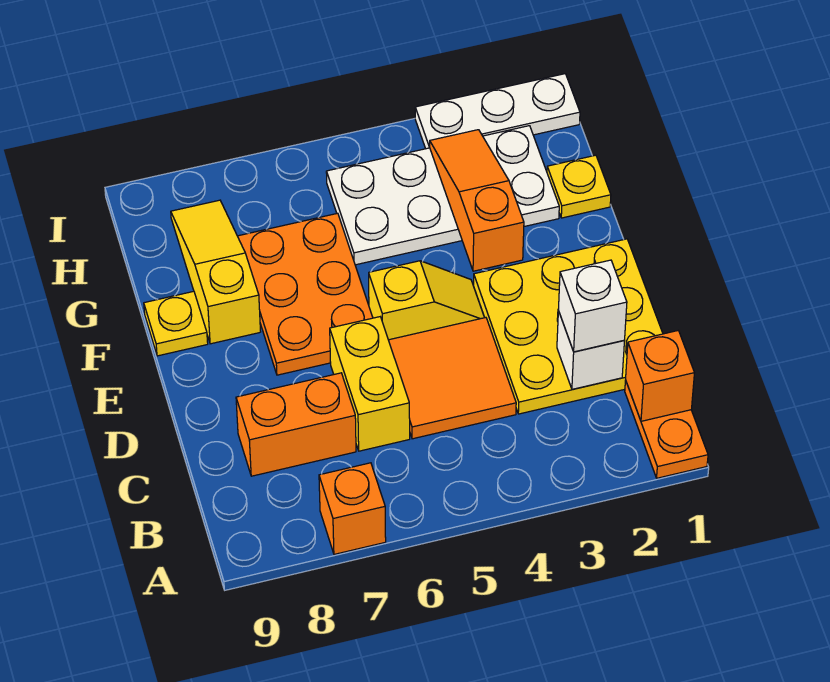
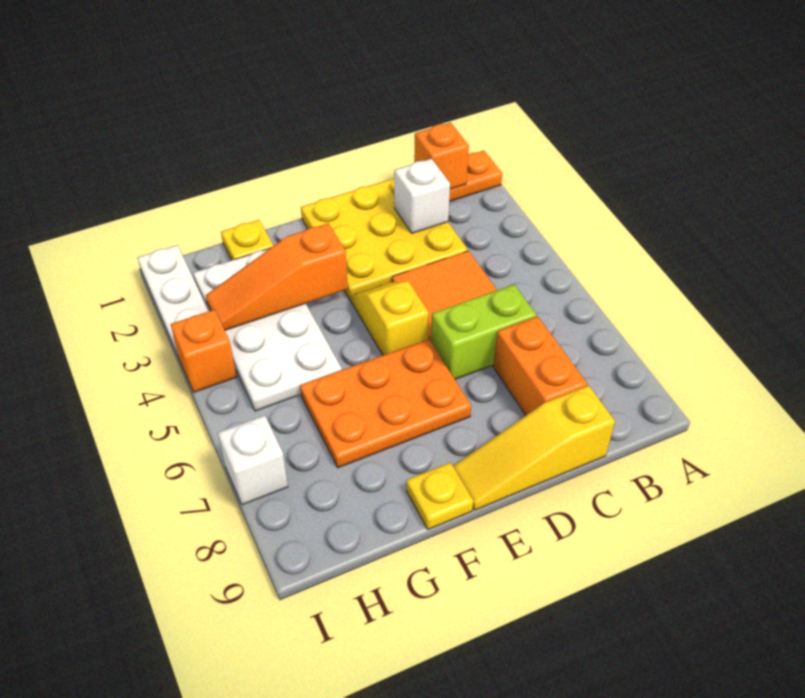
orange brick A7 level 1 -> orange brick I4 level 1
white brick C2 level 3 -> white brick I7 level 1
yellow brick C6:D6 level 1 -> lime brick C6:D6 level 1
yellow slope F8:H8 level 1 top F -> yellow slope C9:E9 level 1 top C

